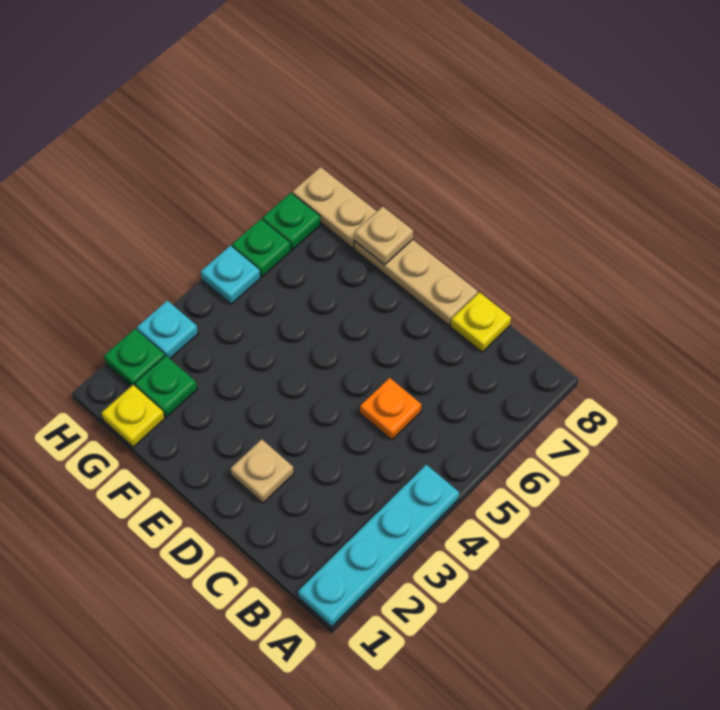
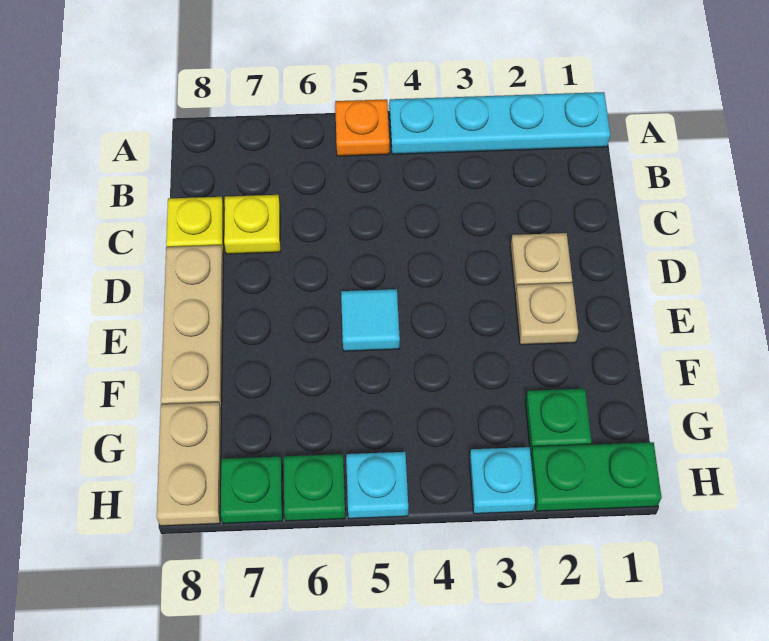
orange plate C5 level 1 -> orange plate A5 level 1
none -> cyan tile E5 level 1
tan plate F8 level 2 -> tan plate E2 level 1
yellow plate G1 level 1 -> yellow plate C7 level 1
green plate H2 level 1 -> green plate H1:H2 level 1

